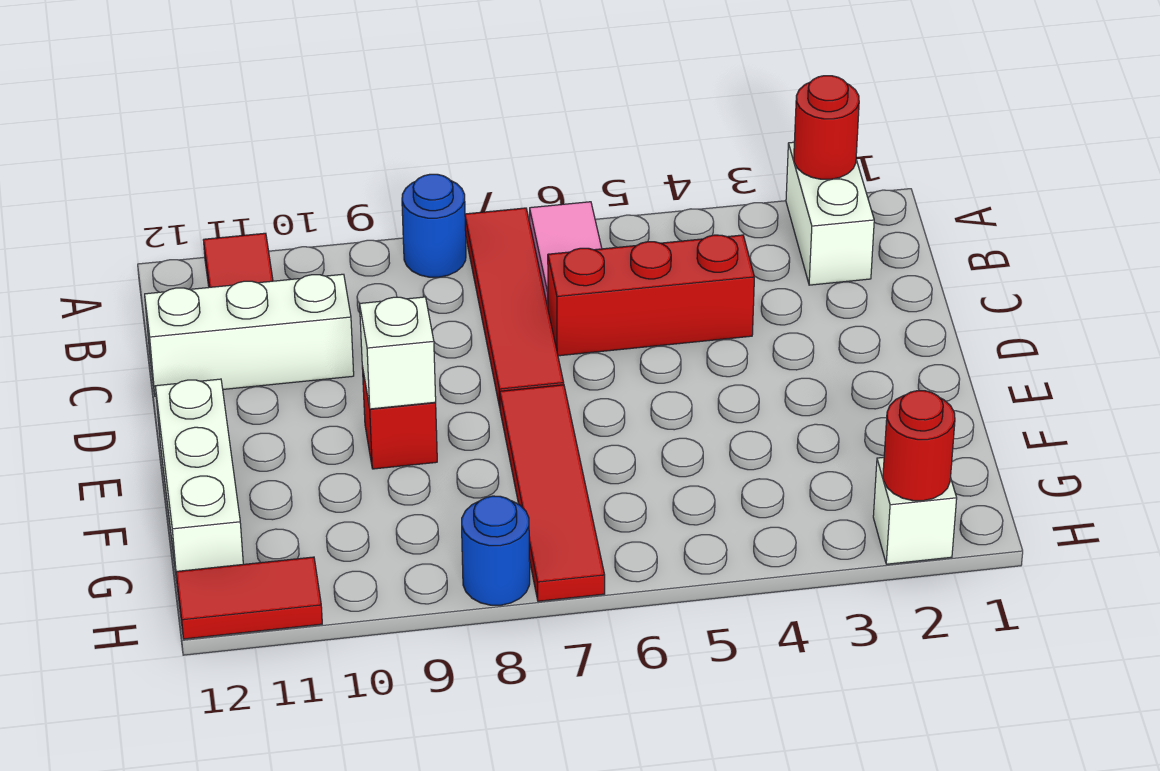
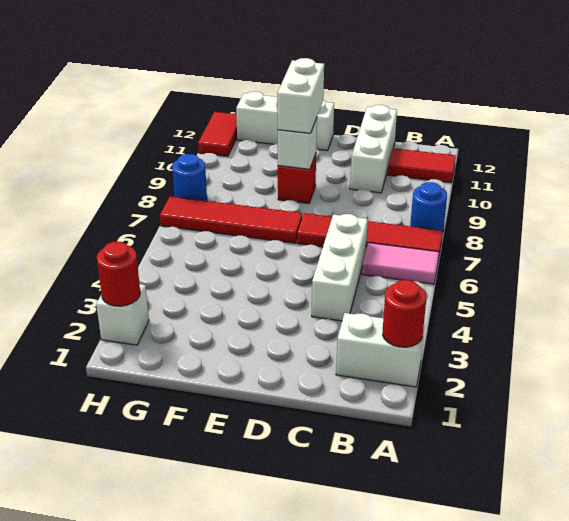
red brick C4:C6 level 1 -> white brick C4:C6 level 1
none -> white brick E9:E10 level 3

